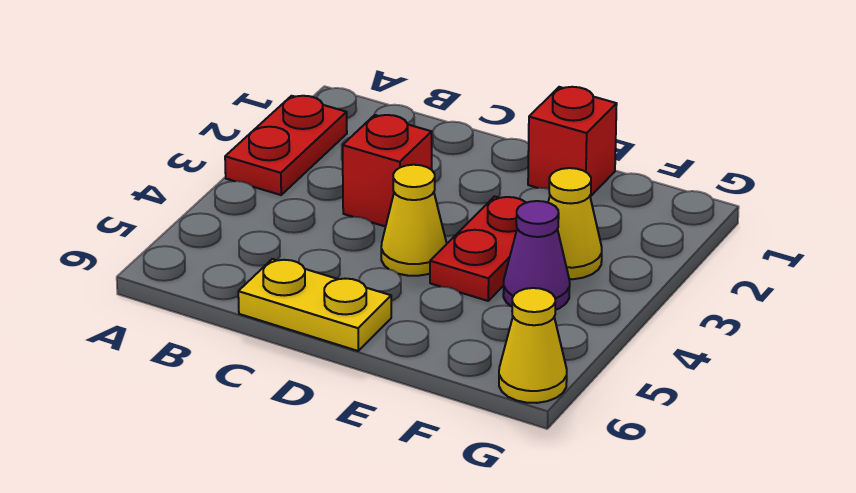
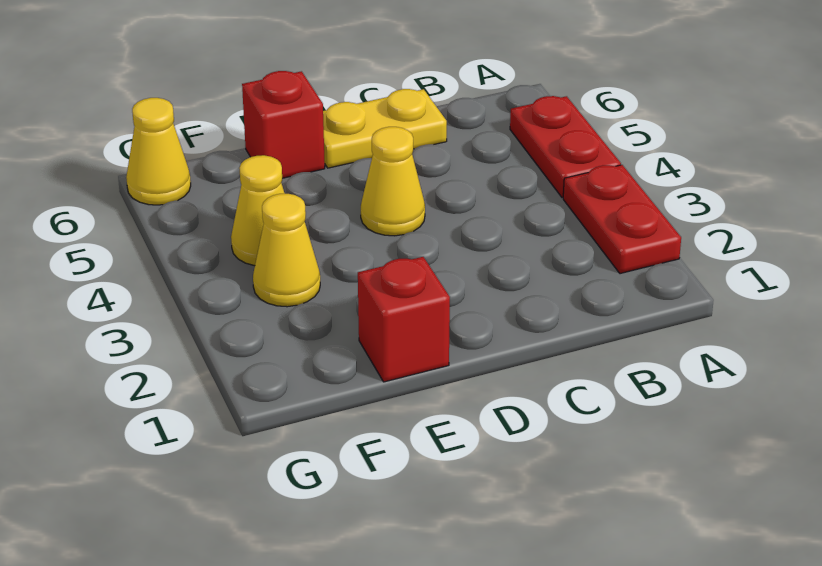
red brick C3 level 1 -> red brick E6 level 1
red plate E3:E4 level 1 -> red plate A4:A5 level 1
purple cone F4 level 1 -> yellow cone F4 level 1

